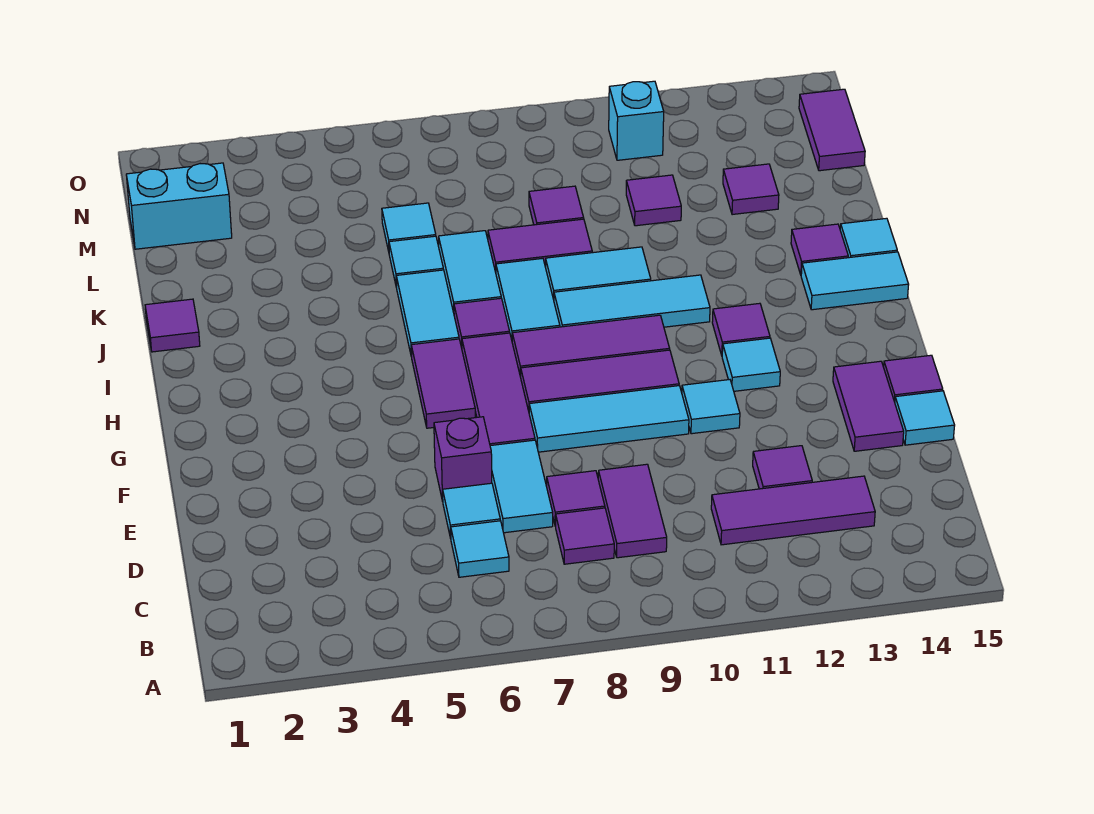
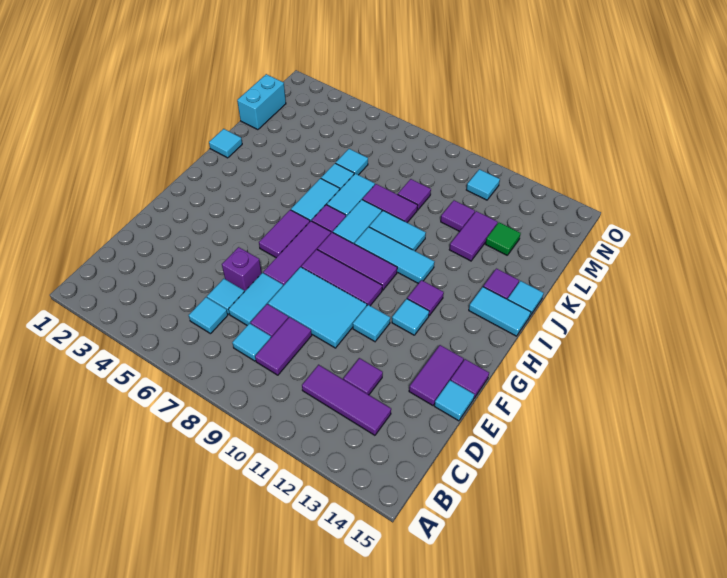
purple tile C8 level 1 -> cyan tile C8 level 1
cyan tile F8:F10 level 1 -> cyan tile E8:F10 level 1
purple tile J1 level 1 -> cyan tile J1 level 1
purple tile L13 level 1 -> green tile L13 level 1
cyan brick M1:M2 level 1 -> cyan brick L1:M1 level 1
purple tile M15:N15 level 1 -> purple tile K12:L12 level 1
cyan brick N11 level 1 -> cyan tile N11 level 1

